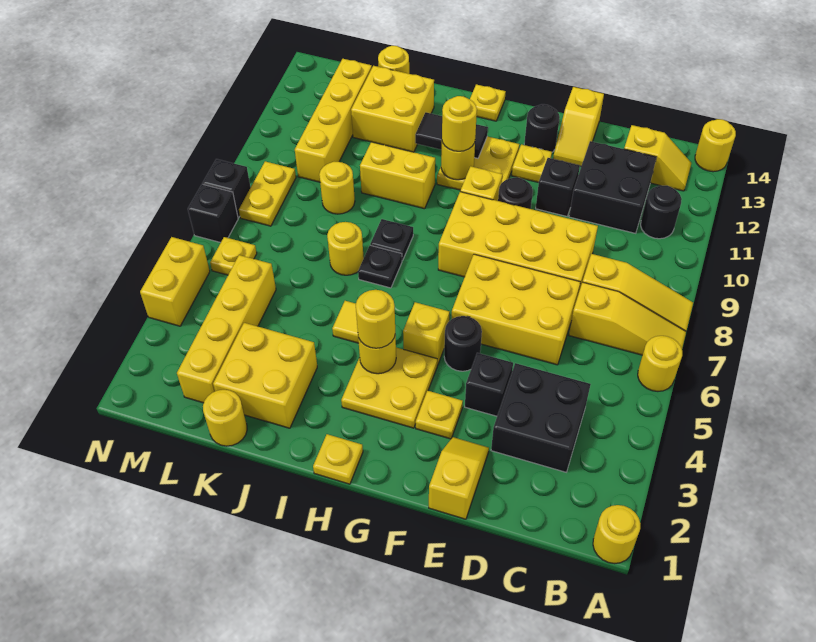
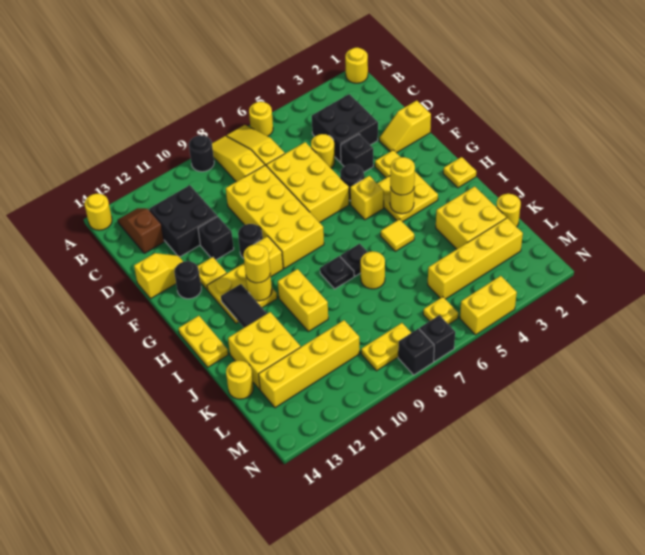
black round brick B11 level 1 -> black round brick A9 level 1
yellow slope B13:C13 level 1 top C -> brown slope B13:C13 level 1 top C
yellow plate H14 level 1 -> yellow plate H14:I14 level 1
yellow round brick K9 level 1 -> yellow round brick D5 level 1

